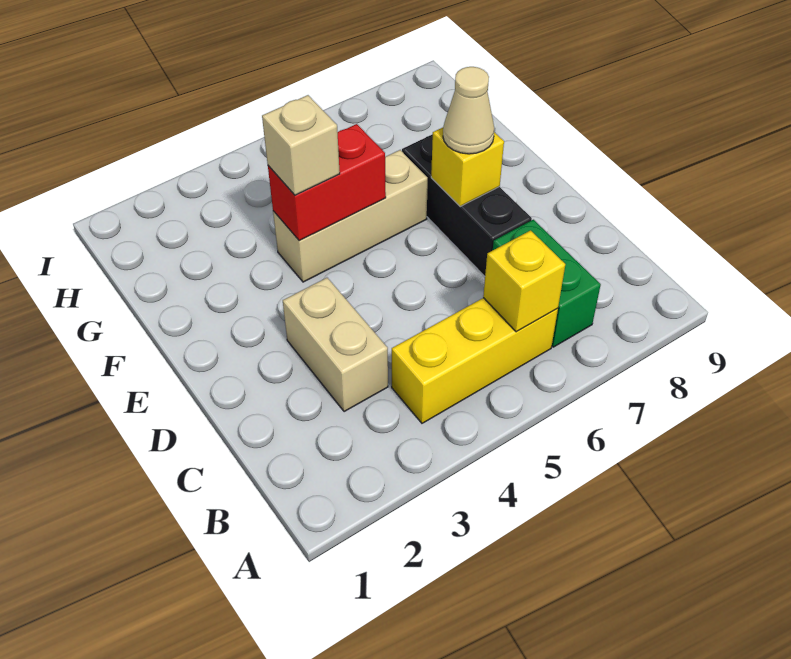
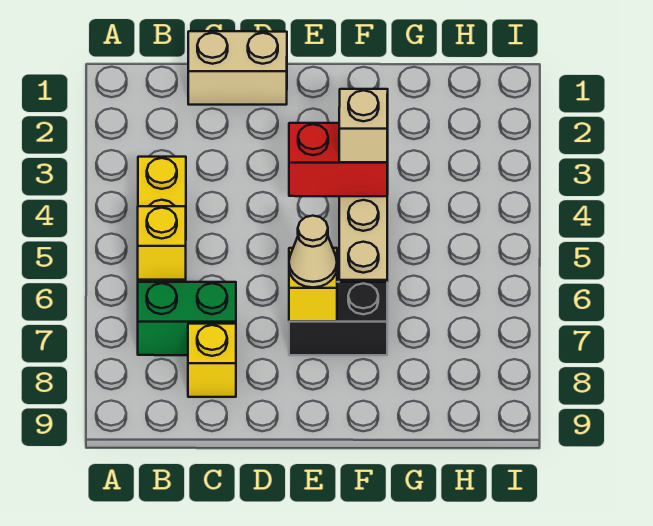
tan brick C3:D3 level 1 -> tan brick C1:D1 level 1
none -> yellow brick C8 level 1
black brick D7:F7 level 1 -> black brick E7:F7 level 1
red brick F4:F5 level 2 -> red brick E4:F4 level 2

